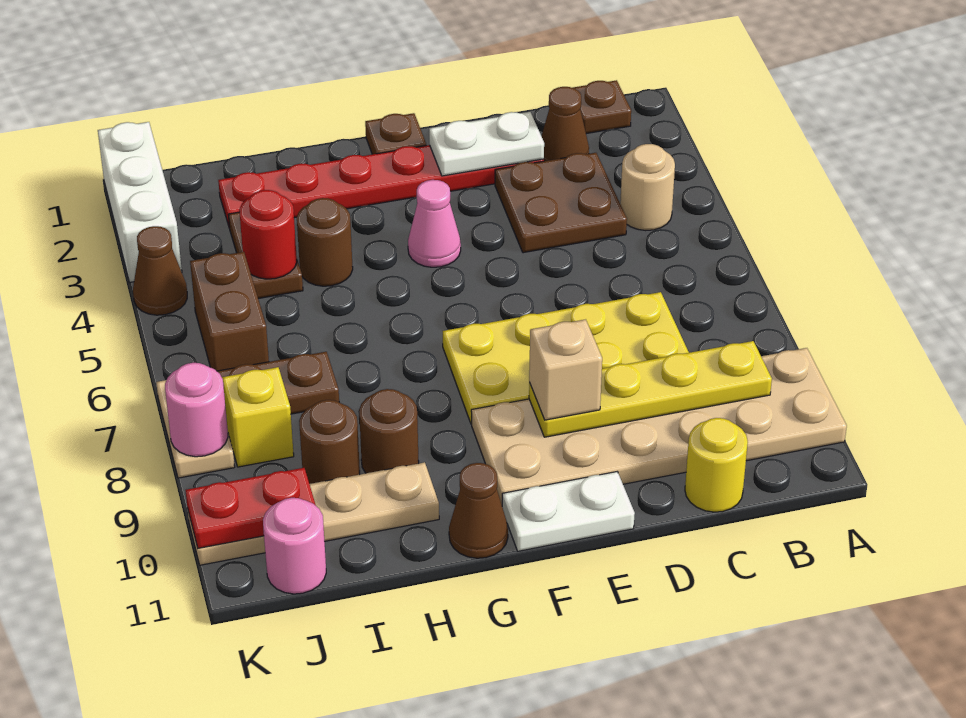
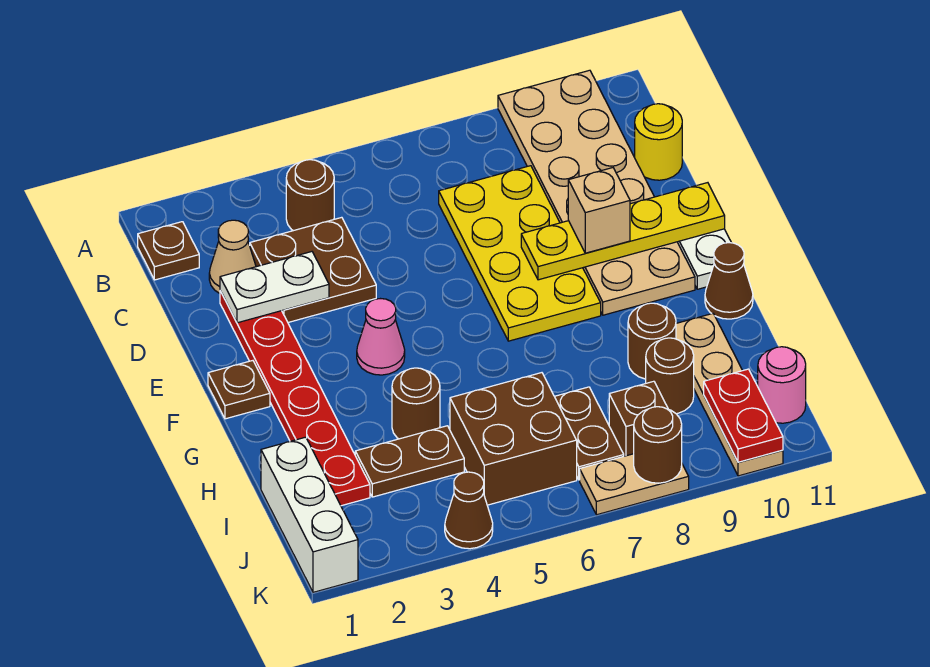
tan round brick B4 level 1 -> brown round brick B4 level 1
yellow plate B9:E9 level 2 -> yellow plate E8:E11 level 2
brown cone C2 level 1 -> tan cone C2 level 1
white plate D2:E2 level 2 -> white plate D2:D3 level 2
red round brick I4 level 2 -> none
brown brick J5:J6 level 1 -> brown brick I5:J6 level 1
yellow brick J8 level 1 -> brown brick J8 level 1
white brick K1:K3 level 1 -> white brick I1:K1 level 1
pink round brick K8 level 2 -> brown round brick K8 level 2

